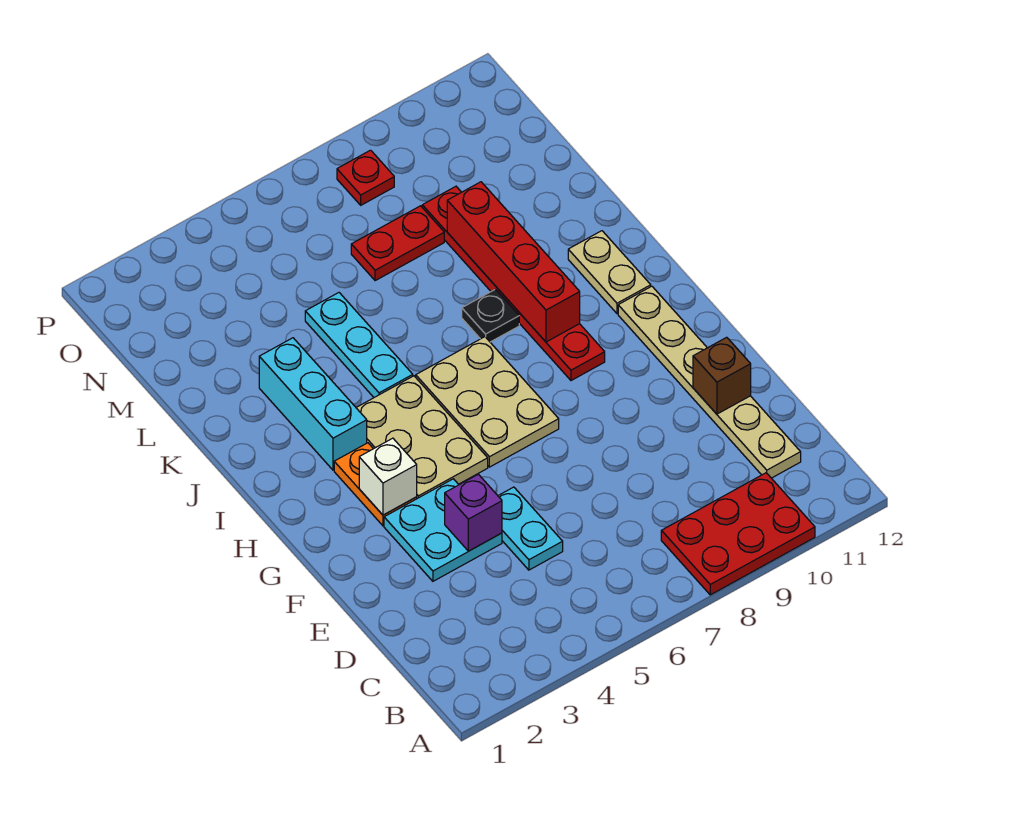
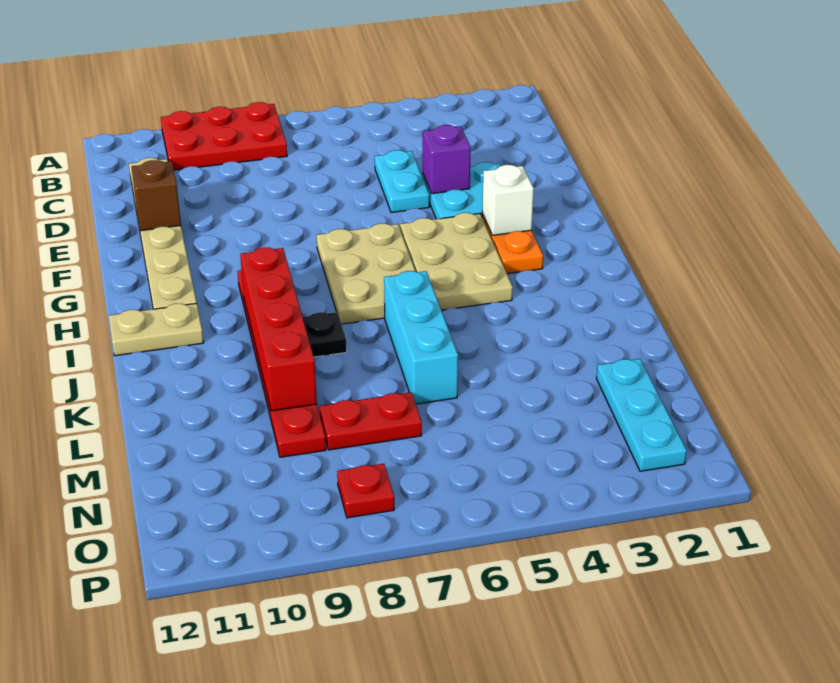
cyan brick I3:K3 level 1 -> cyan brick J6:L6 level 1
tan plate I11:J11 level 1 -> tan plate I11:I12 level 1
cyan plate J5:L5 level 1 -> cyan plate M2:O2 level 1

